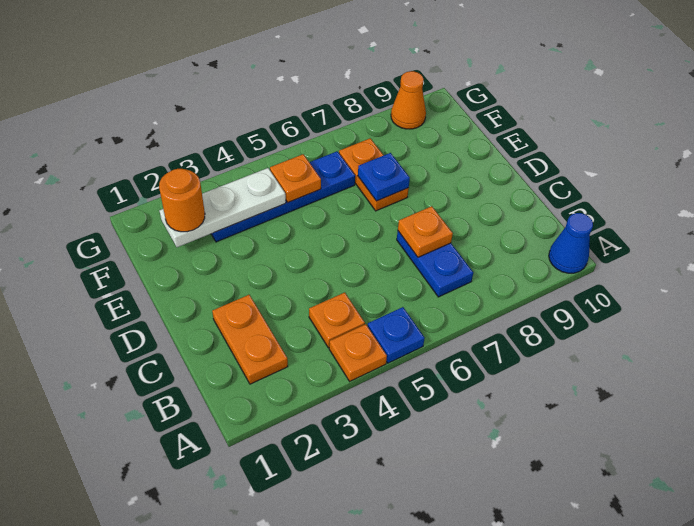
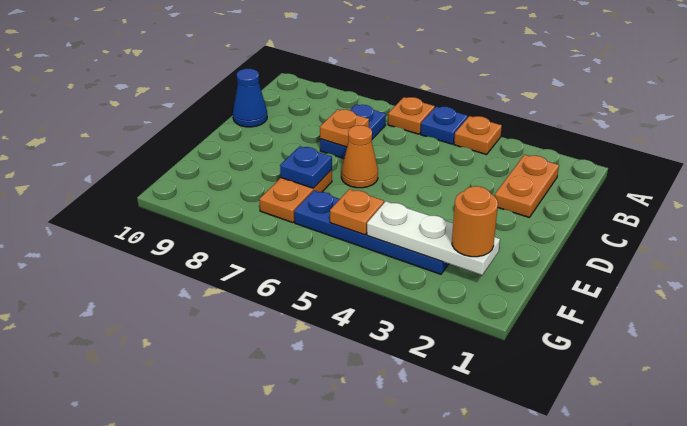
blue cone A10 level 1 -> blue cone C10 level 1
orange plate B4 level 1 -> orange plate A6 level 1
orange cone G9 level 1 -> orange cone D6 level 1

